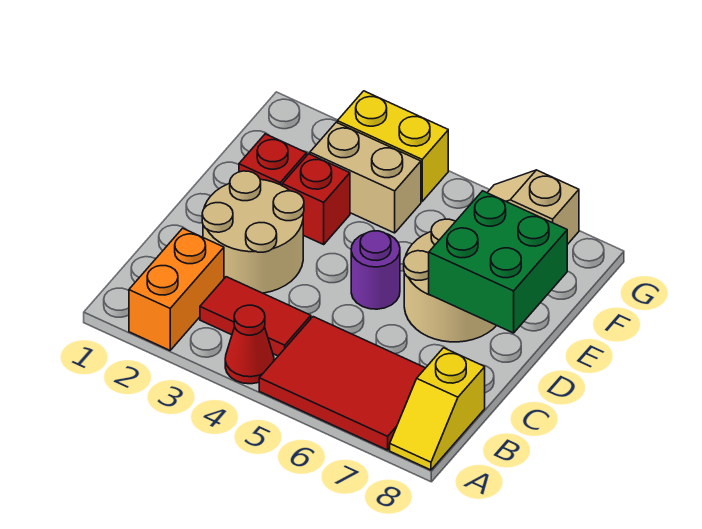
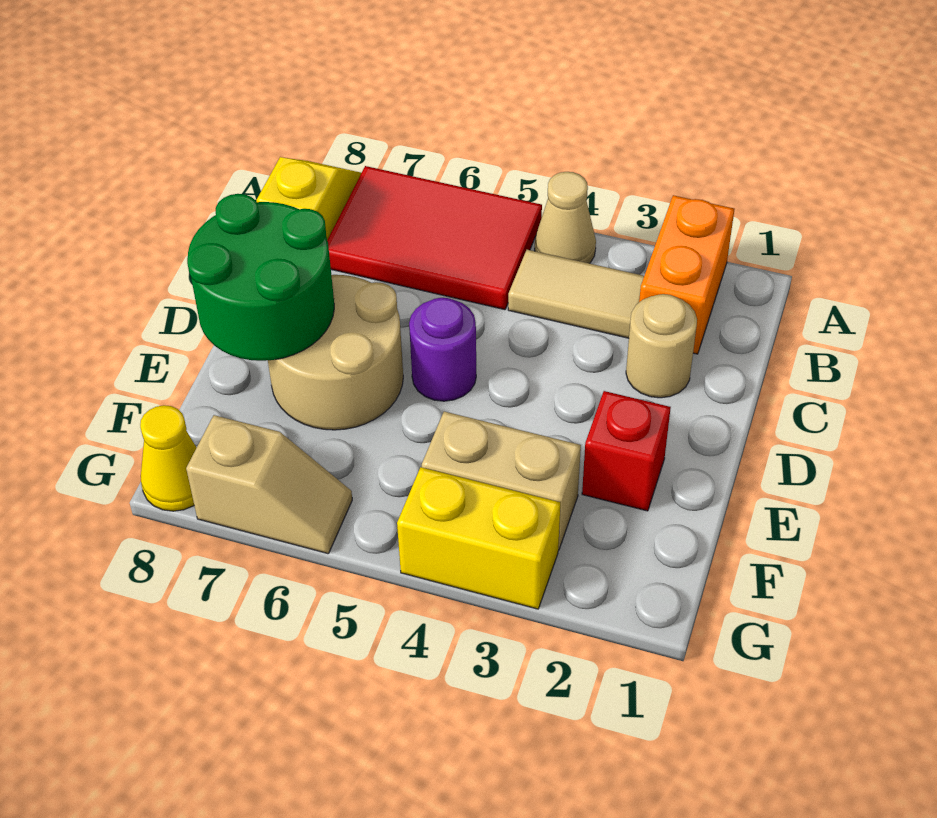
red cone A4 level 1 -> tan cone A4 level 1
red tile B3:B4 level 1 -> tan tile B3:B4 level 1
tan round brick C2:D3 level 1 -> tan round brick C2 level 1
green brick D7:E8 level 2 -> green round brick D7:E8 level 2
red brick E3 level 1 -> none
none -> yellow cone G8 level 1

